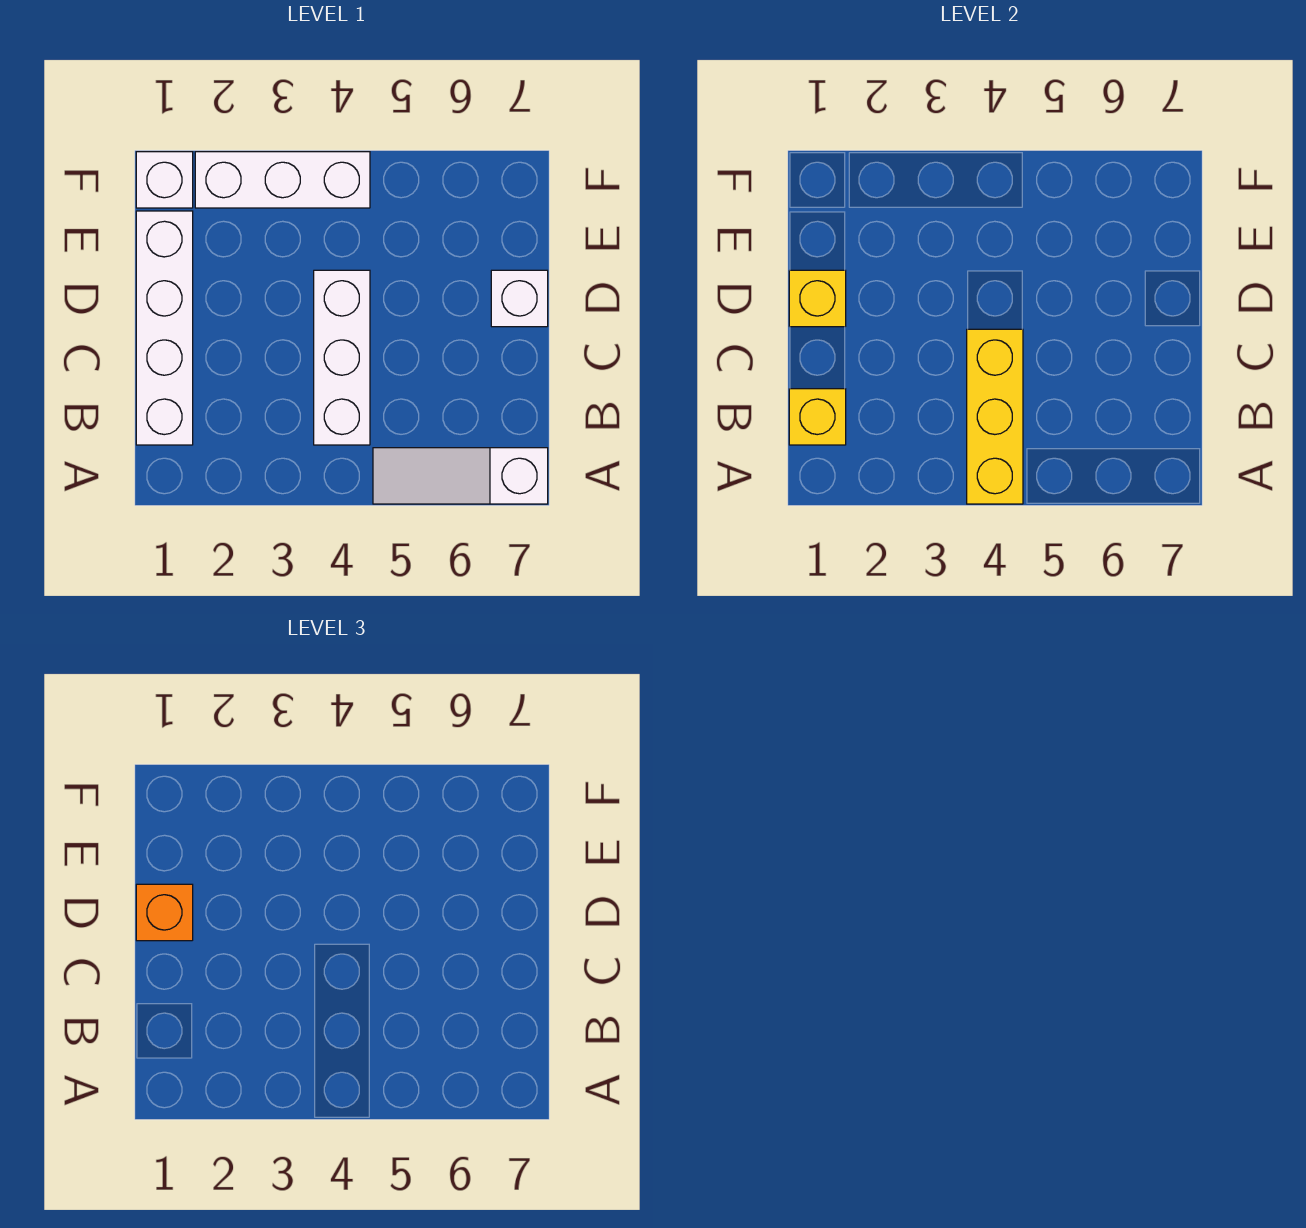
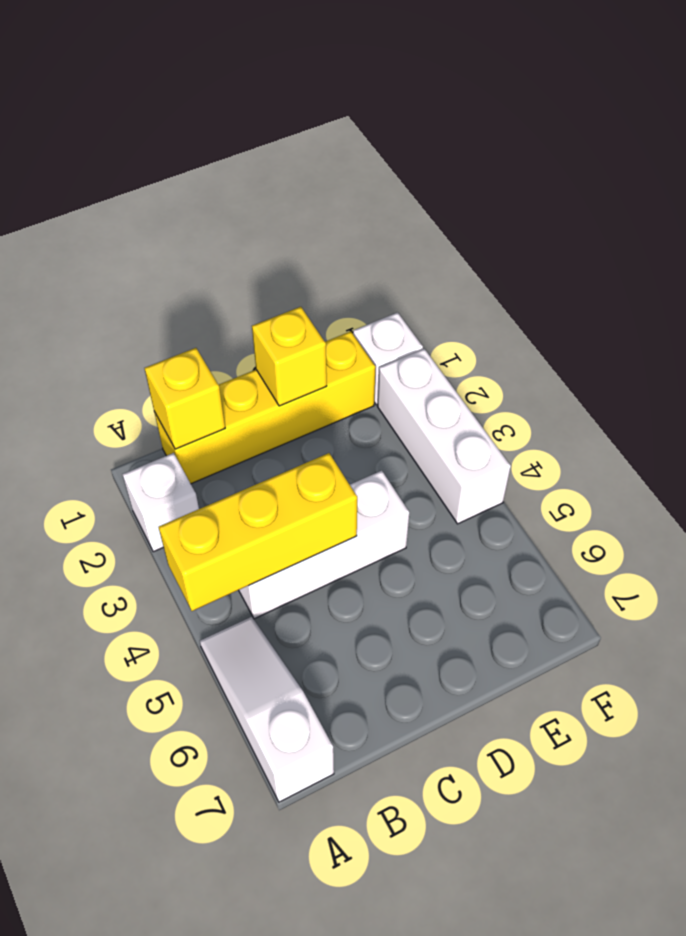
white brick B1:E1 level 1 -> yellow brick B1:E1 level 1
orange brick D1 level 3 -> none
white brick D7 level 1 -> white brick A2 level 1

